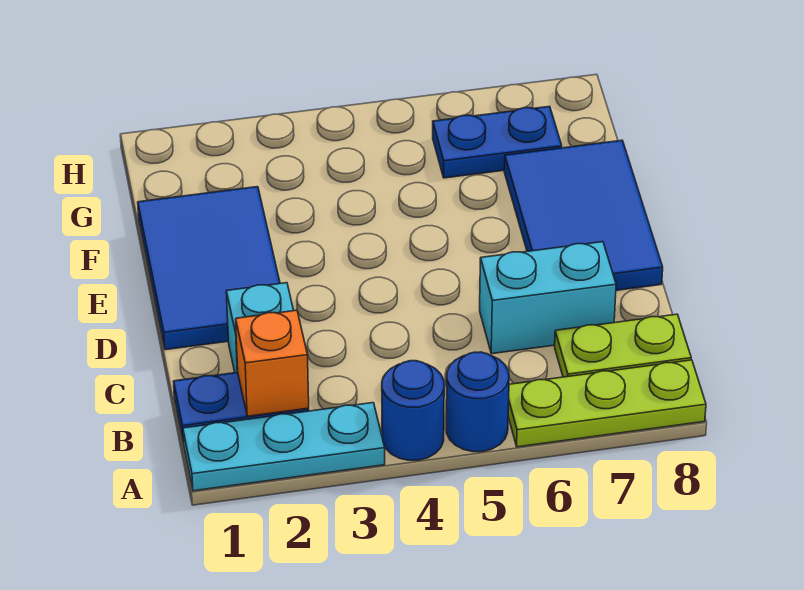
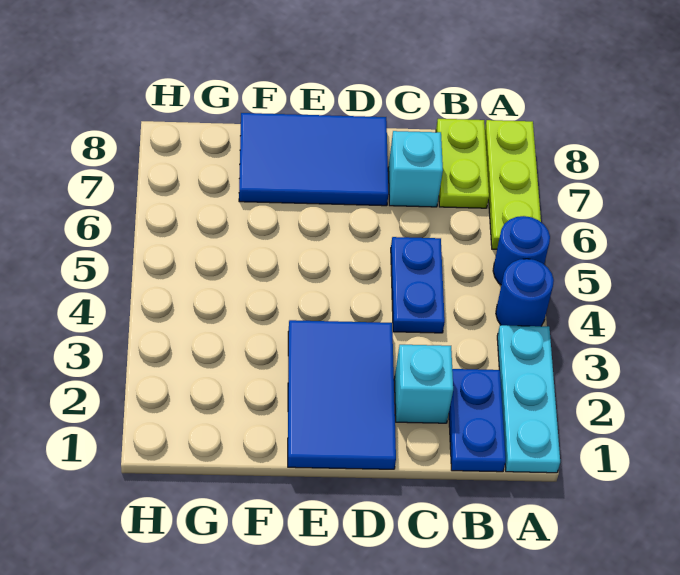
orange brick B2 level 2 -> none
cyan brick C6:C7 level 1 -> cyan brick C7 level 1
blue tile D1:F2 level 1 -> blue tile D1:E3 level 1
blue plate G6:G7 level 1 -> blue plate C4:C5 level 1

